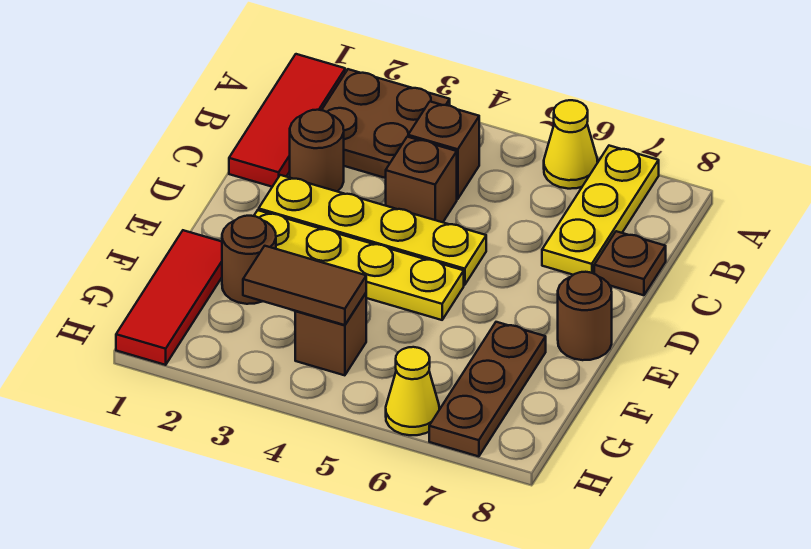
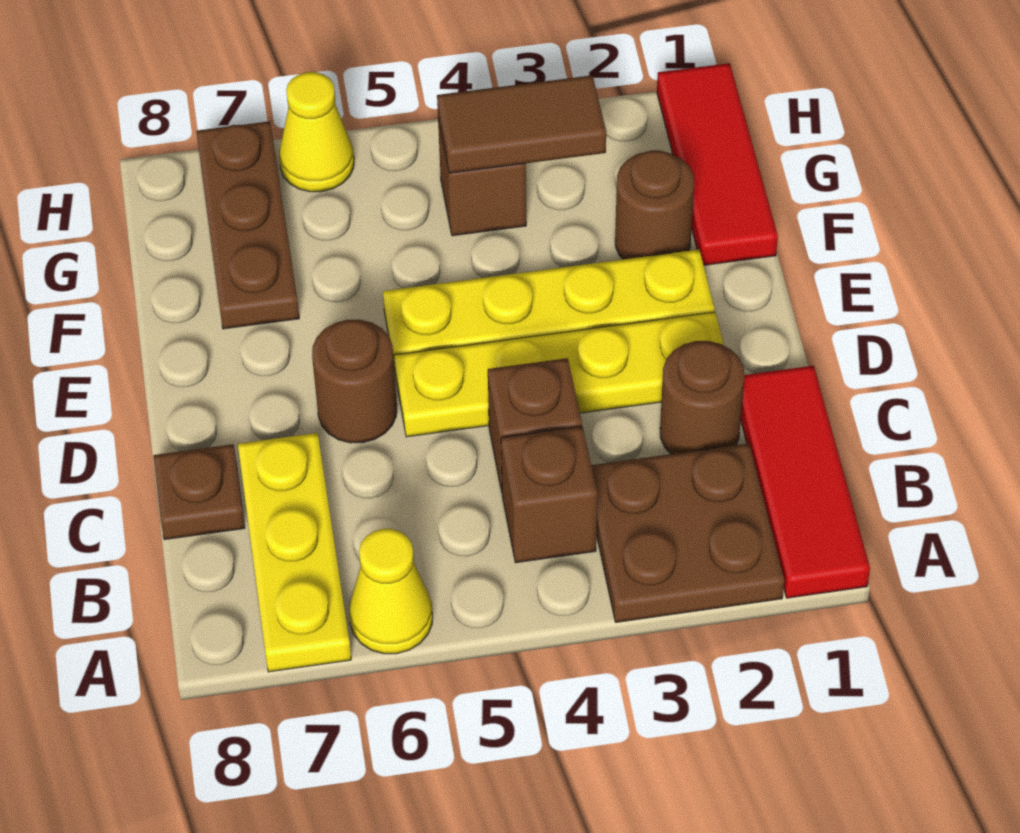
brown round brick E8 level 1 -> brown round brick D6 level 1

